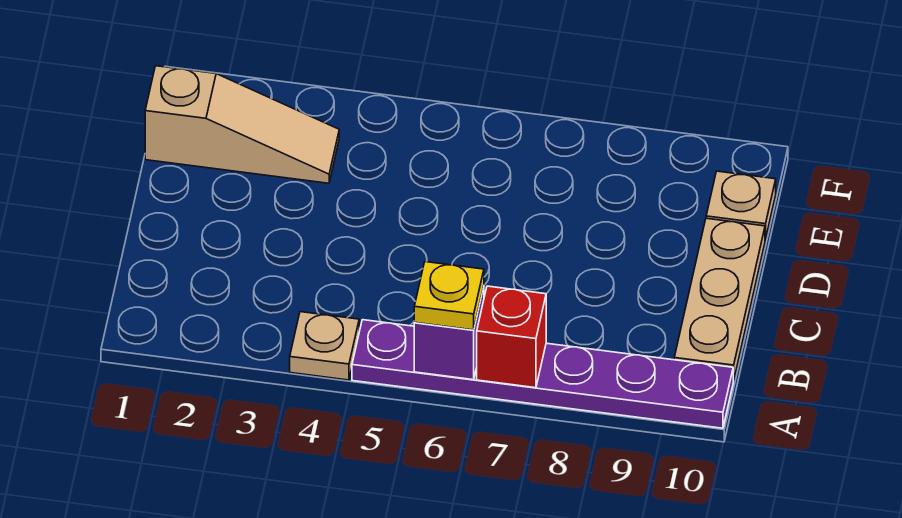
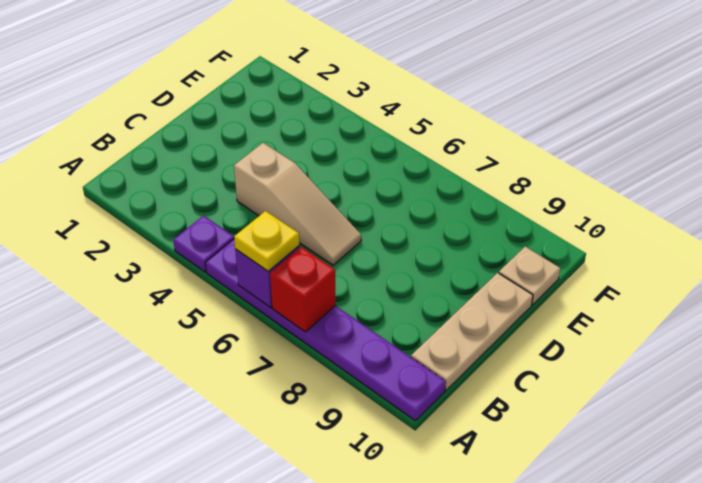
tan plate A4 level 1 -> purple plate A4 level 1
tan slope E1:E3 level 1 top 1 -> tan slope C4:C6 level 1 top 4

